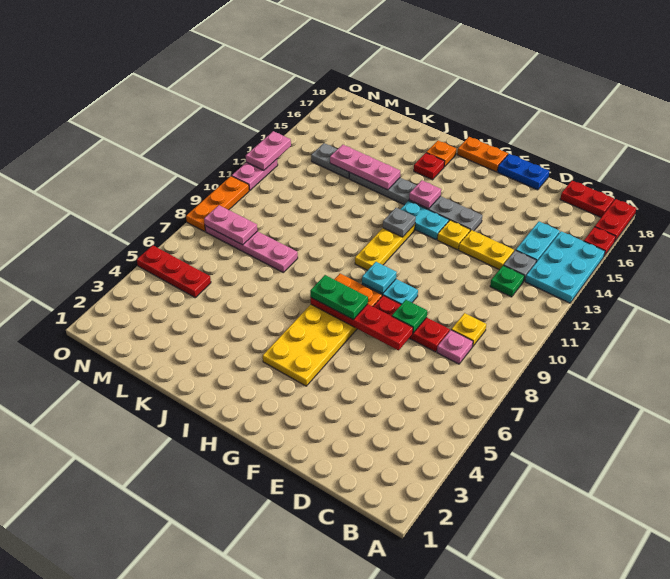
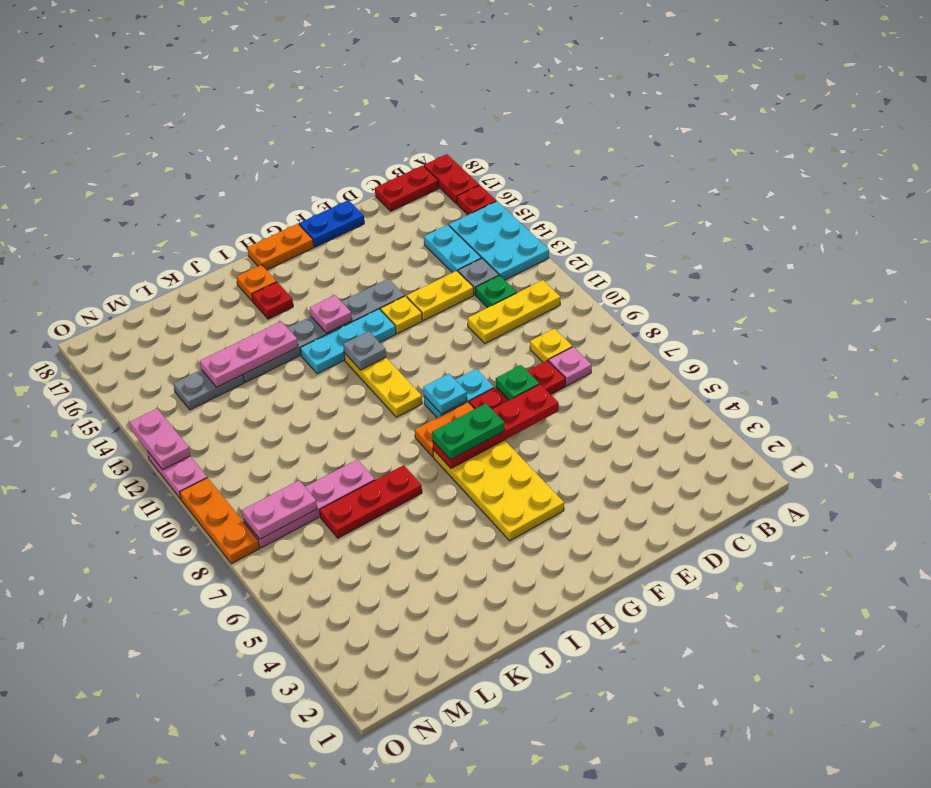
none -> yellow plate B11:D11 level 1
cyan plate G13:H13 level 1 -> cyan plate G13:I13 level 1
red plate M5:O5 level 1 -> red plate J7:L7 level 1

